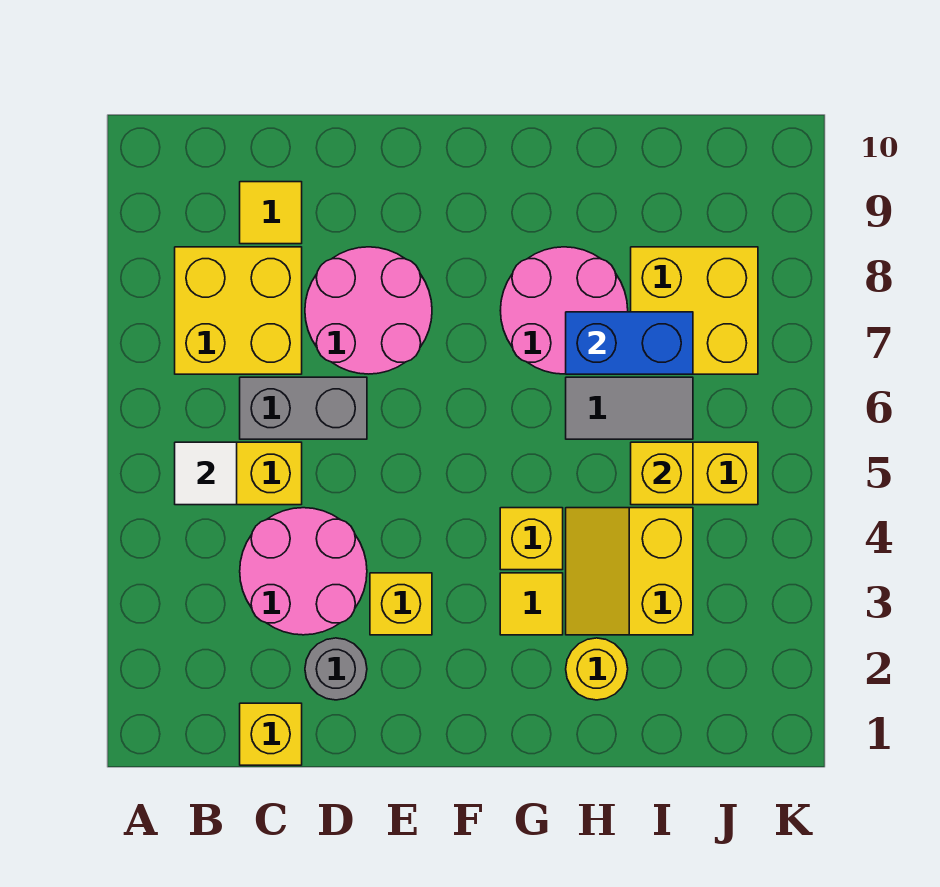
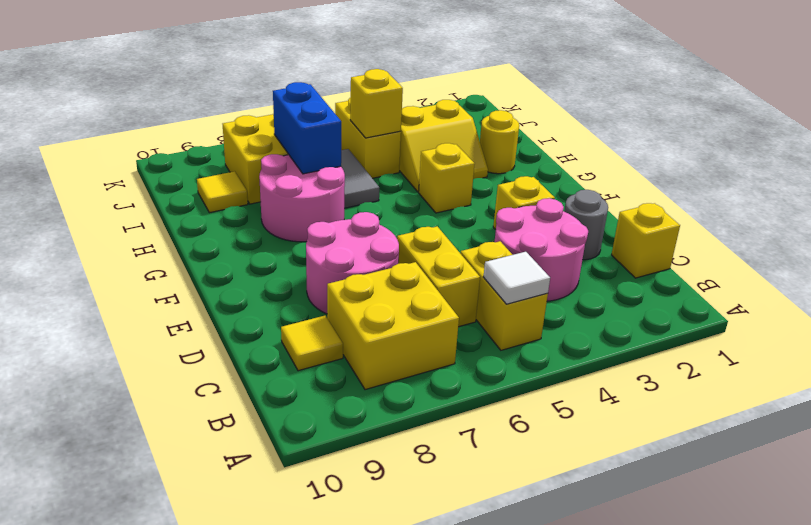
grey brick C6:D6 level 1 -> yellow brick C6:D6 level 1
yellow tile G3 level 1 -> yellow tile I9 level 1

